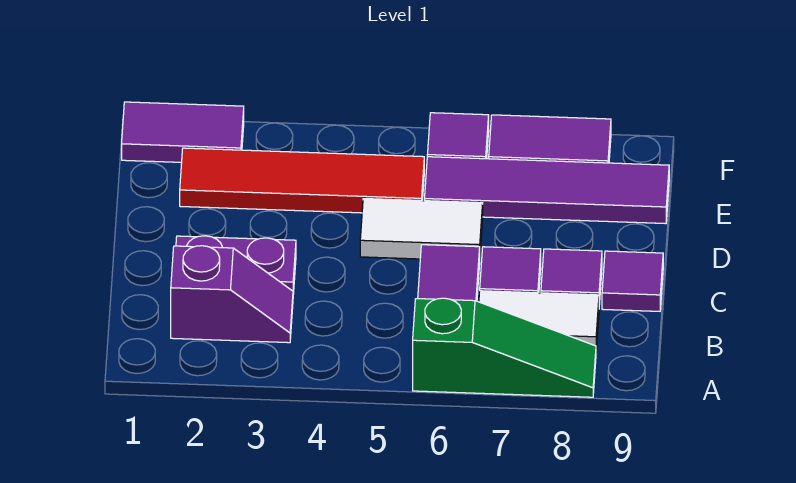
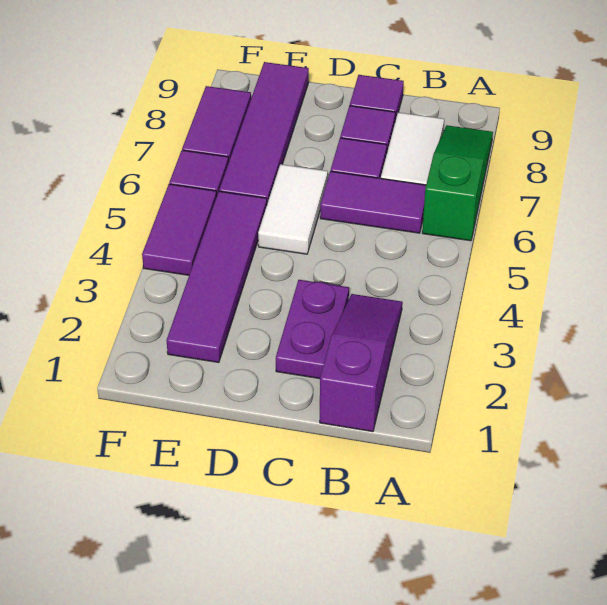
purple slope B2:B3 level 1 top 2 -> purple slope B1:B3 level 1 top 1
red tile E2:E5 level 1 -> purple tile E2:E5 level 1
purple tile F1:F2 level 1 -> purple tile F4:F5 level 1

